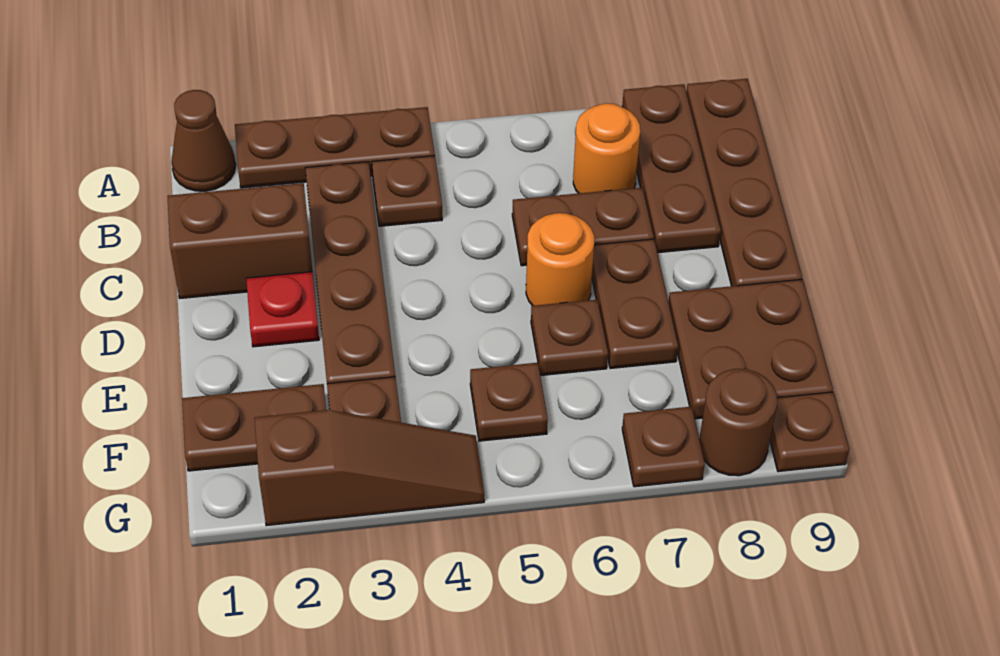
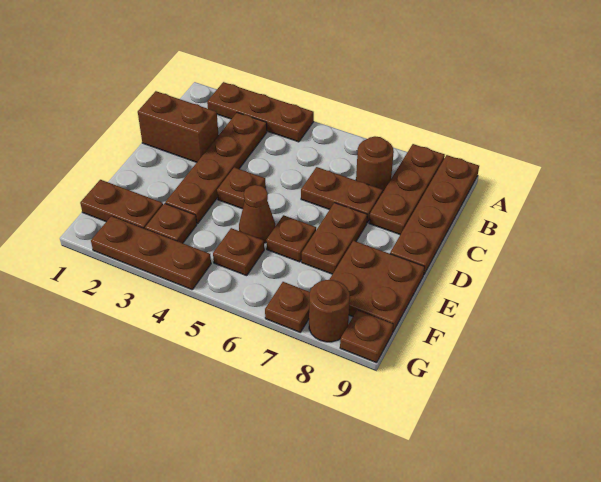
brown cone A1 level 1 -> brown cone E5 level 1
brown plate B4 level 1 -> brown plate D4 level 1
orange round brick B7 level 1 -> brown round brick B7 level 1
red plate D2 level 1 -> none
orange round brick D6 level 1 -> none
brown slope G2:G4 level 1 top 2 -> brown plate G2:G4 level 1

